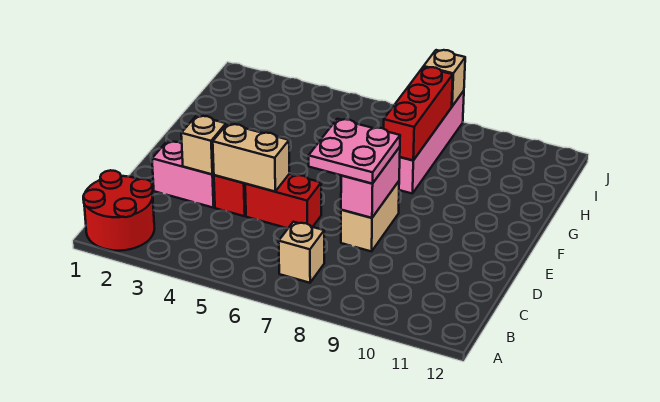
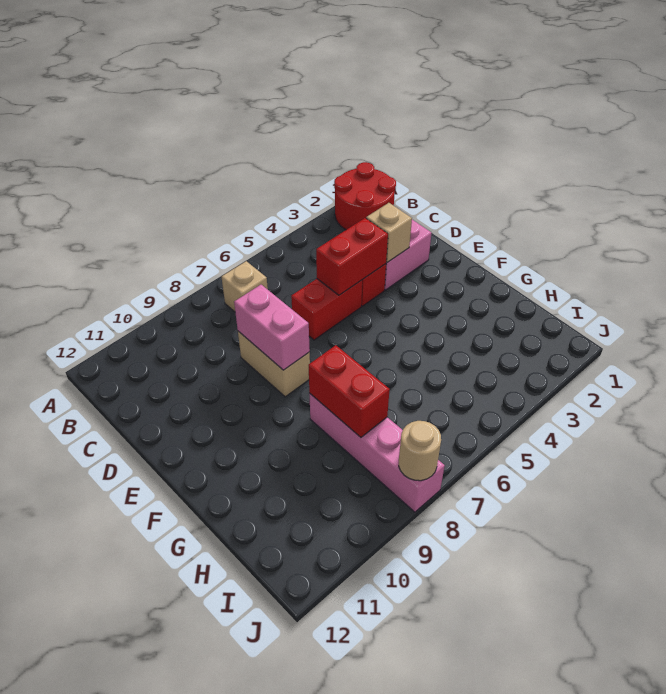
tan brick D4:D5 level 2 -> red brick D4:D5 level 2
pink plate D7:E8 level 3 -> none
red brick G8:I8 level 2 -> red brick G8:H8 level 2
tan brick J8 level 2 -> tan round brick J8 level 2

